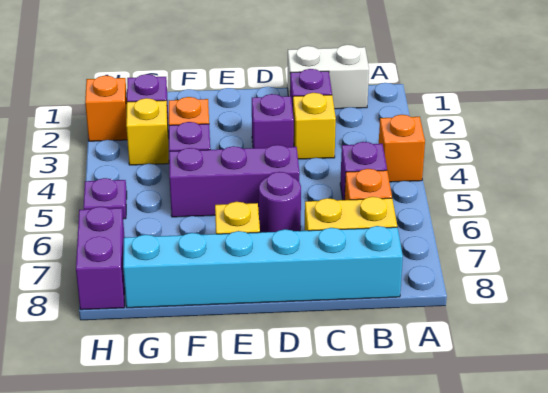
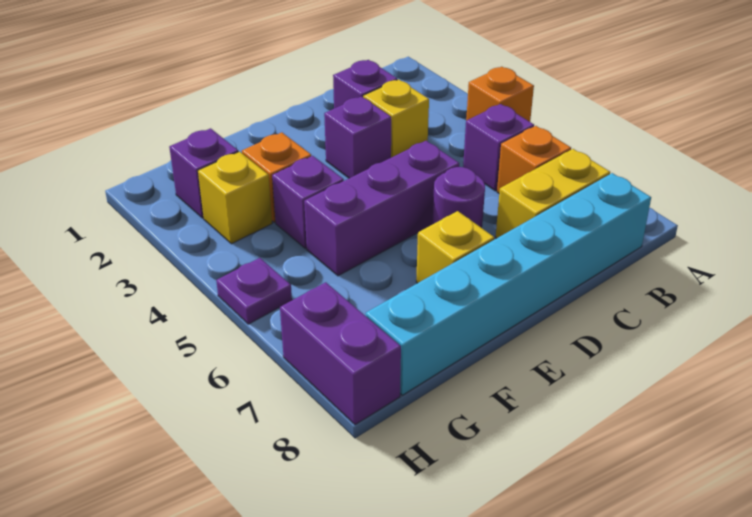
white brick B1:C1 level 1 -> none
orange brick H2 level 1 -> none

